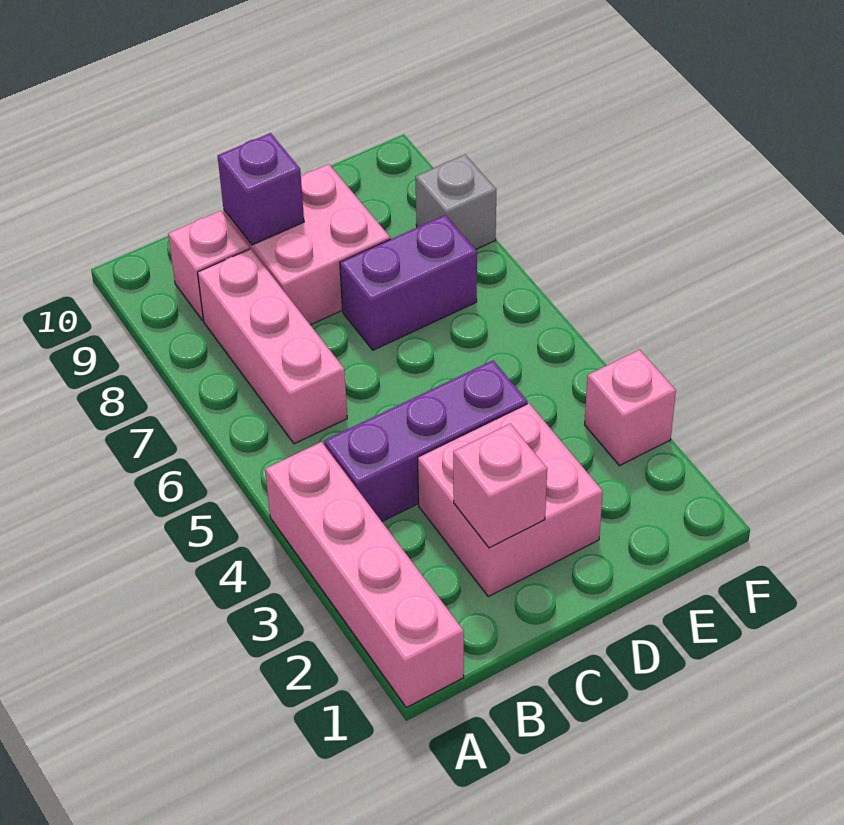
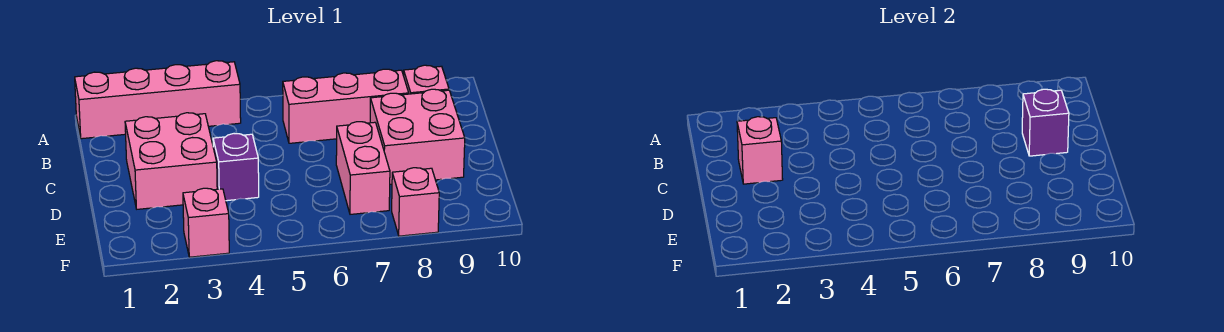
purple brick B4:D4 level 1 -> purple brick D4 level 1
purple brick D7:E7 level 1 -> pink brick D7:E7 level 1
grey brick F8 level 1 -> pink brick F8 level 1

